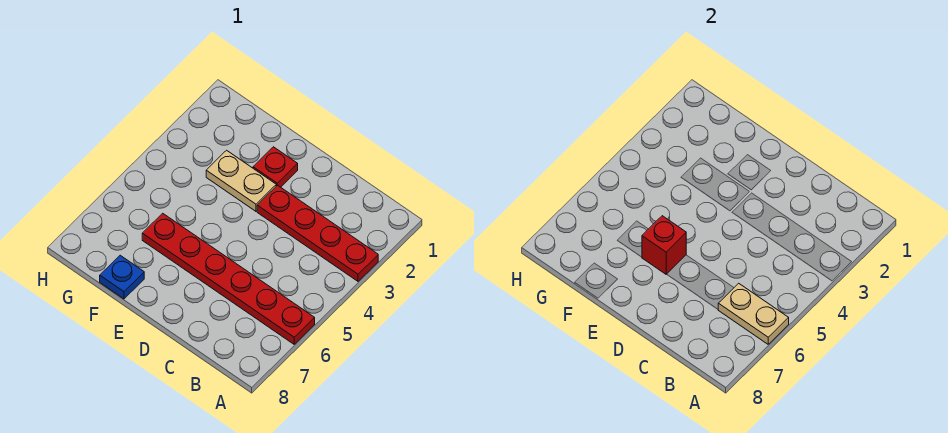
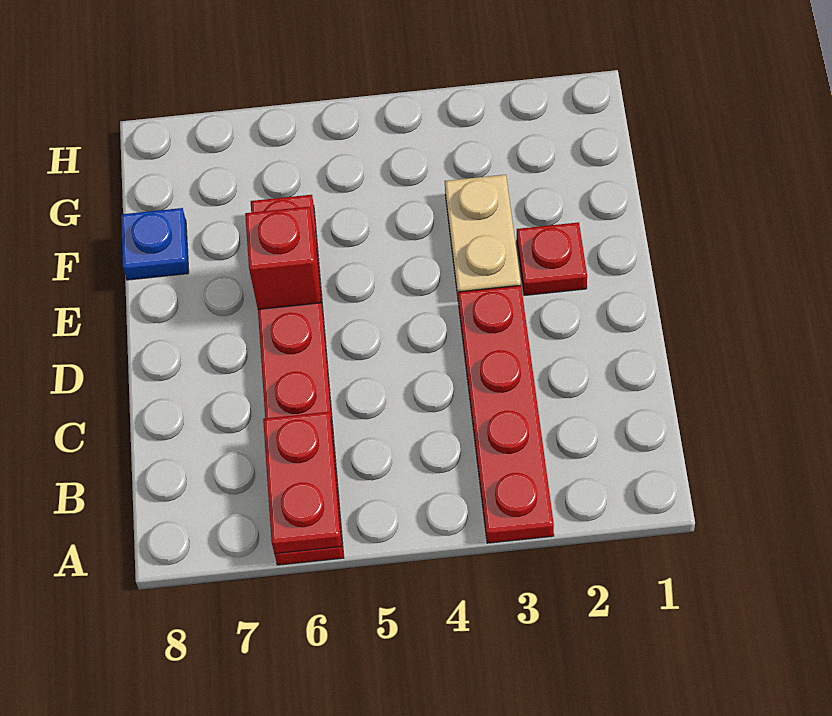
tan plate A6:B6 level 2 -> red plate A6:B6 level 2

